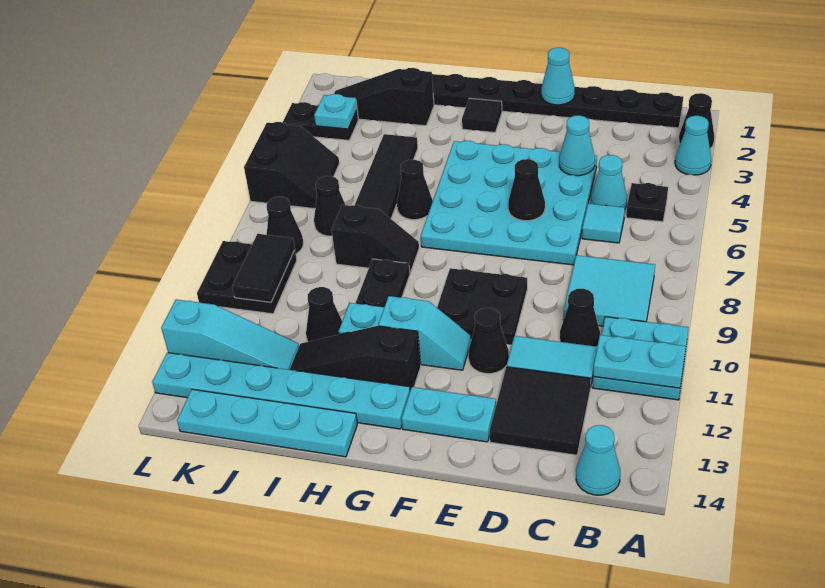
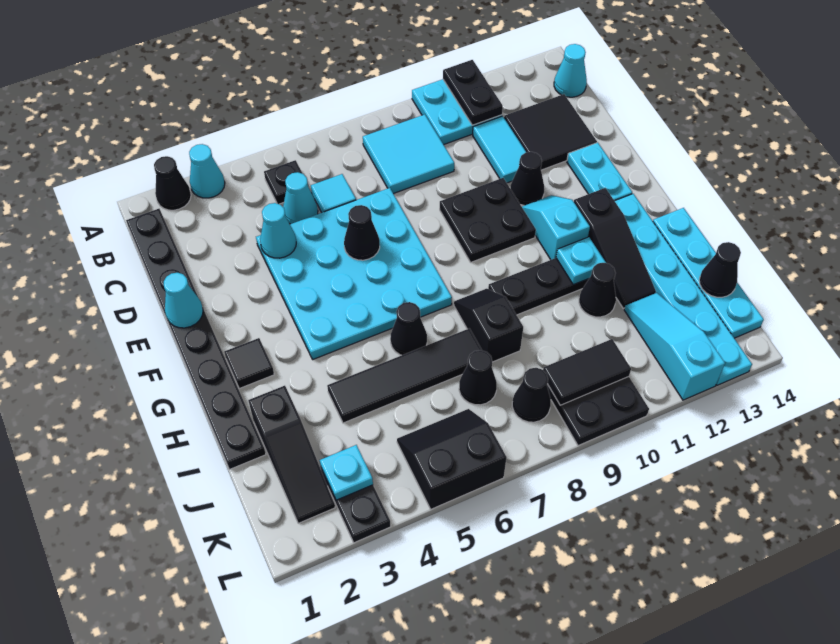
cyan plate A11:B11 level 2 -> black plate A11:B11 level 2
black cone C10 level 1 -> black cone J14 level 2

